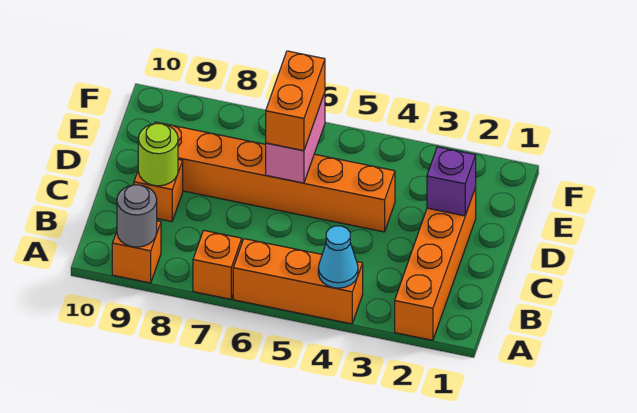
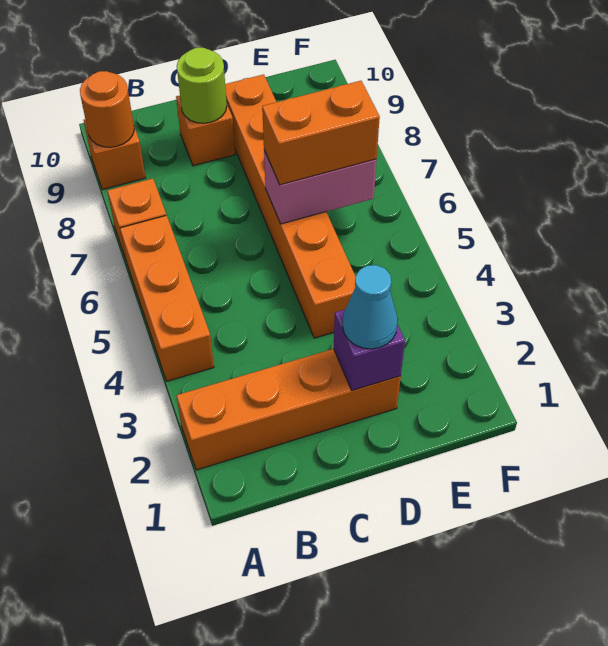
cyan cone A4 level 2 -> cyan cone D2 level 3
grey round brick A9 level 2 -> orange round brick A9 level 2

